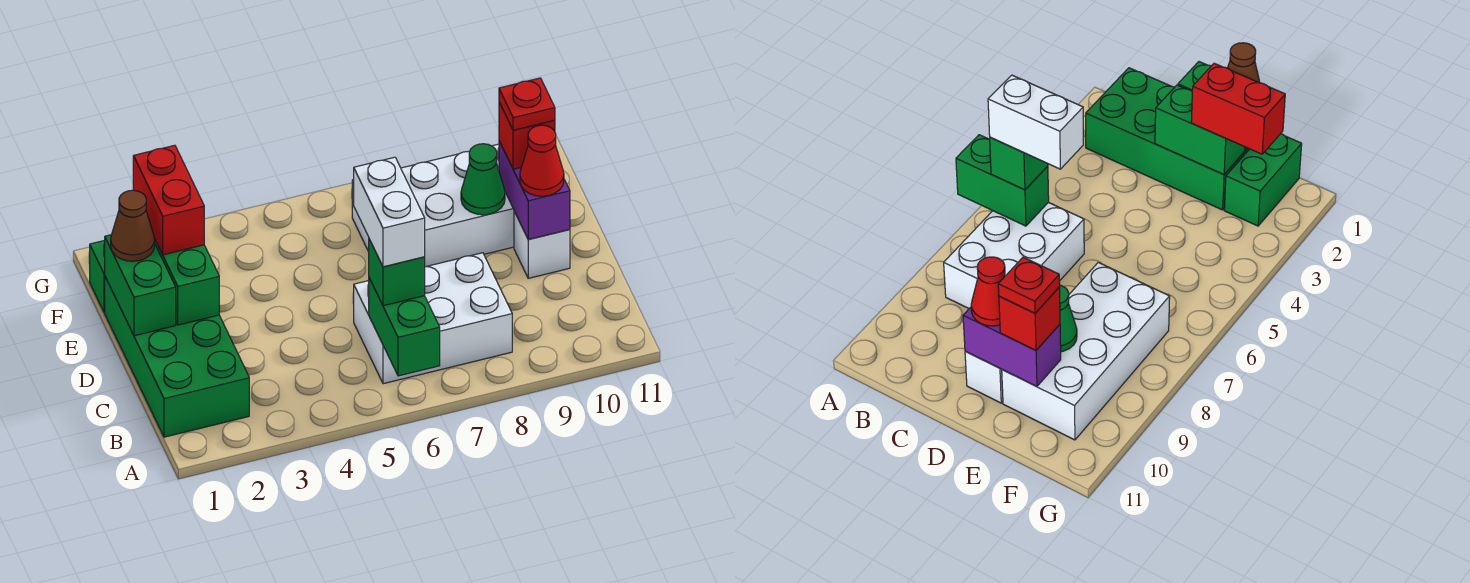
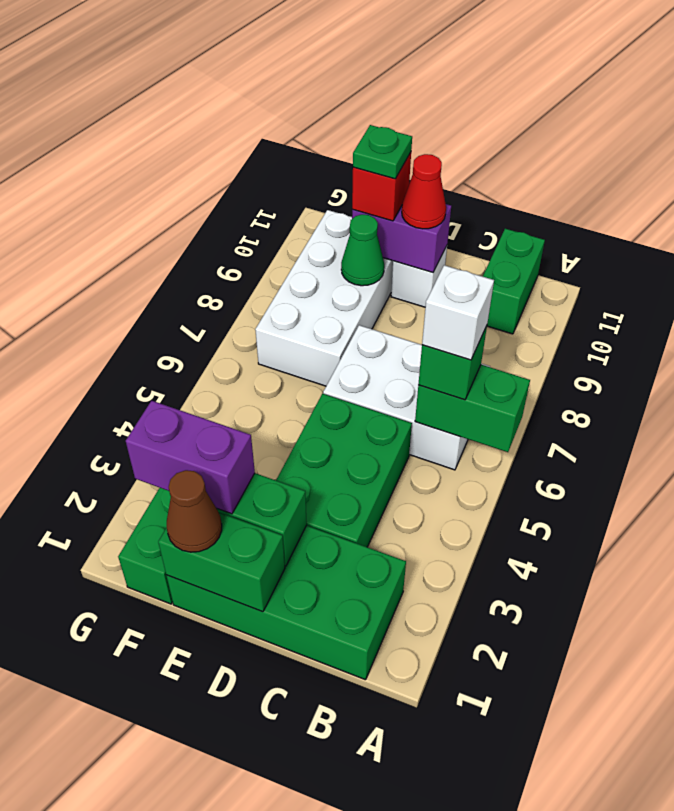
white brick B6:C8 level 1 -> white brick B6:D7 level 1
white brick B6:C6 level 4 -> white brick B6 level 4
none -> green brick B10:B11 level 1
none -> green brick C3:D5 level 1
red brick E2:F2 level 3 -> purple brick E2:F2 level 3
red plate E10 level 4 -> green plate E10 level 4

